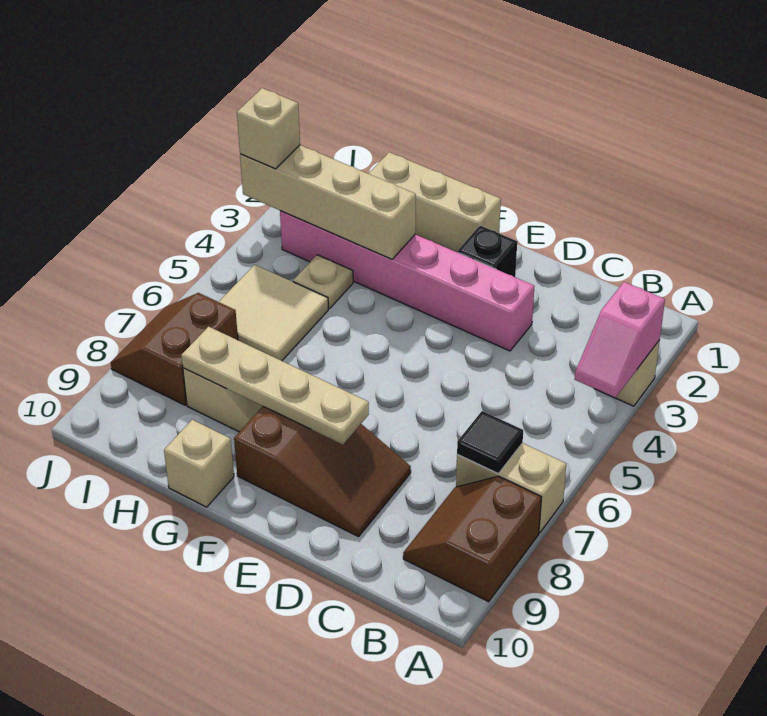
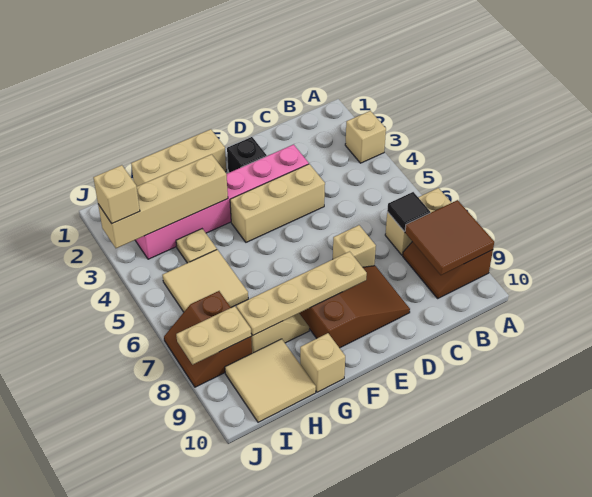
pink slope A3:A4 level 2 top 3 -> none
none -> brown tile A8:B9 level 2
none -> tan brick D4:F4 level 1
none -> tan brick D7 level 1
none -> tan tile H9:I10 level 1
none -> tan plate I8:J8 level 2

